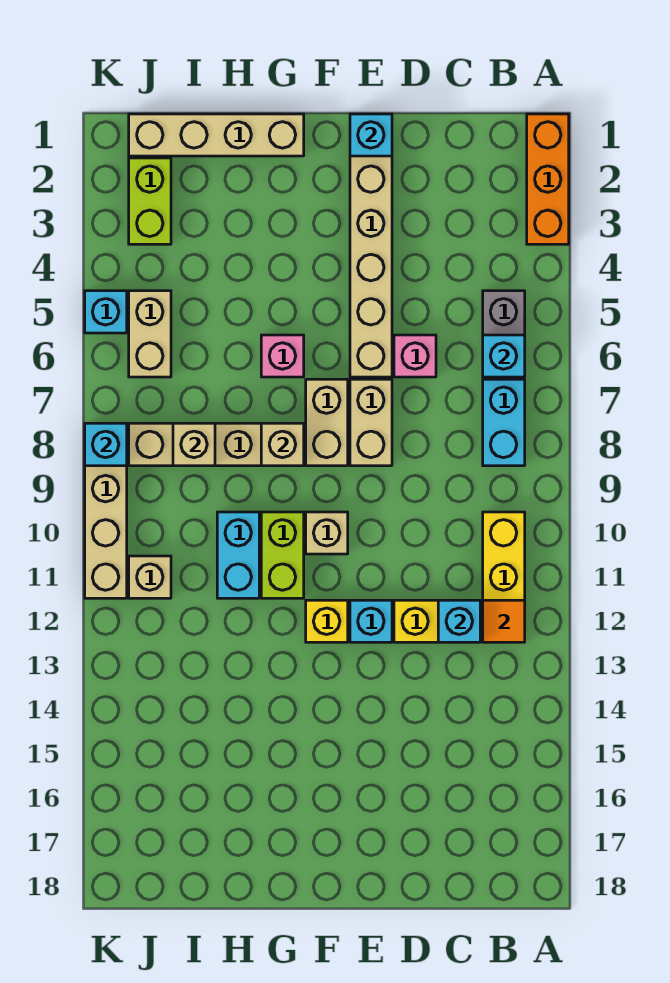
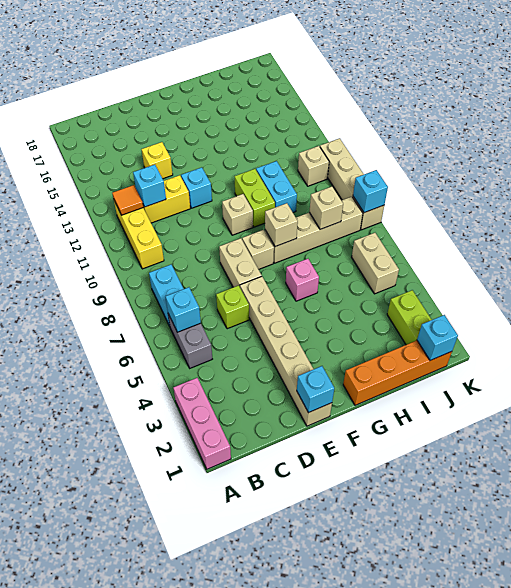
orange brick A1:A3 level 1 -> pink brick A1:A3 level 1
pink brick D6 level 1 -> lime brick D6 level 1
tan brick F7:F8 level 1 -> tan brick F8 level 1
yellow brick F12 level 1 -> yellow brick D14 level 1
tan brick G1:J1 level 1 -> orange brick G1:J1 level 1
cyan brick K5 level 1 -> cyan brick J1 level 2

